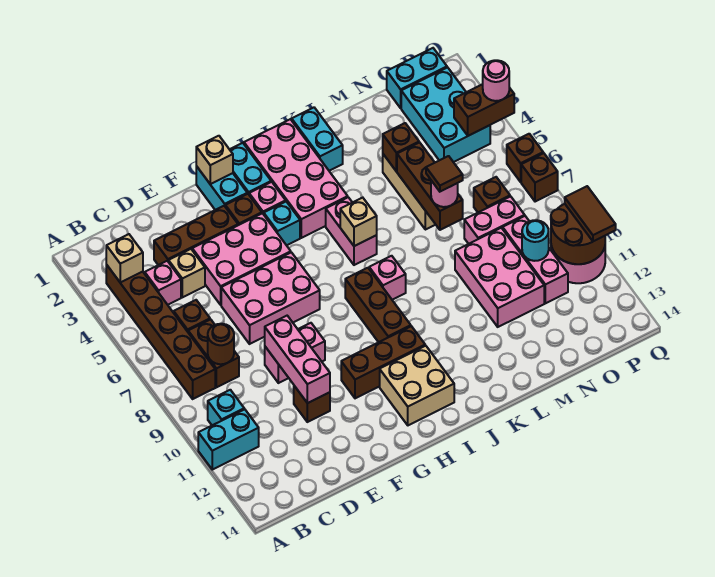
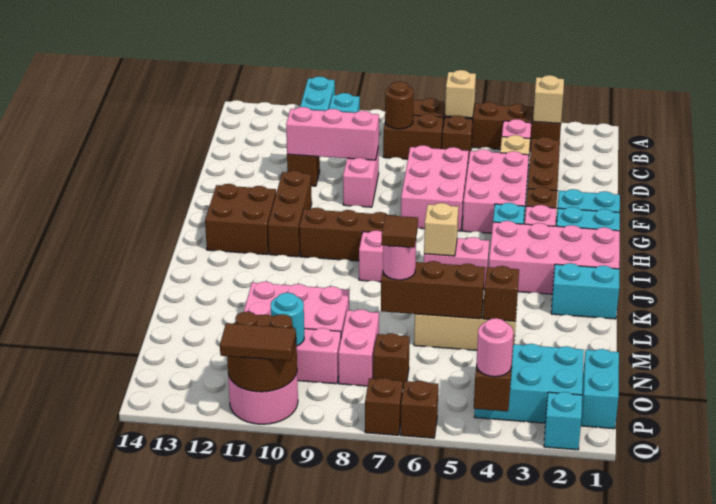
tan brick G1 level 2 -> tan brick B6 level 2
tan brick H12:I13 level 1 -> brown brick H12:I13 level 1
none -> cyan brick Q2 level 1

